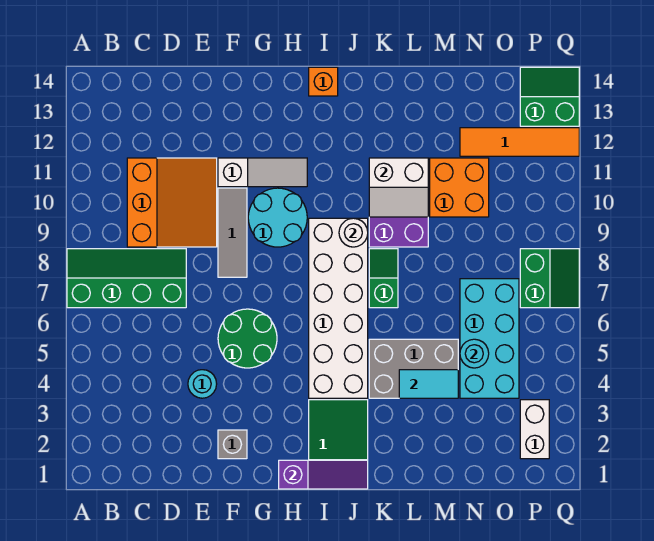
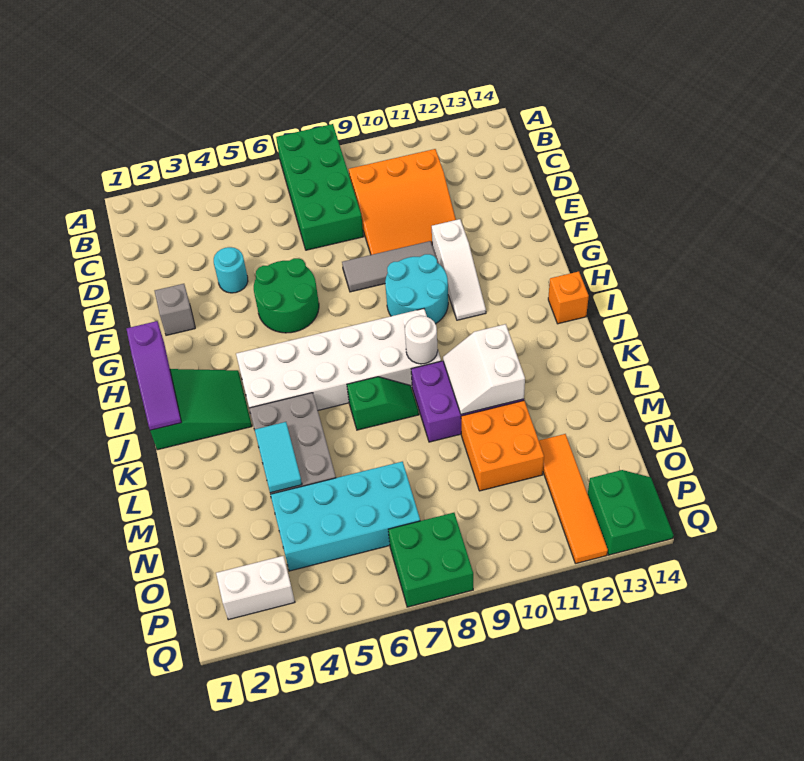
green slope A7:D8 level 1 top 7 -> green brick A7:D8 level 1
cyan round brick N5 level 2 -> none
green slope P7:Q8 level 1 top P -> green brick P7:Q8 level 1

